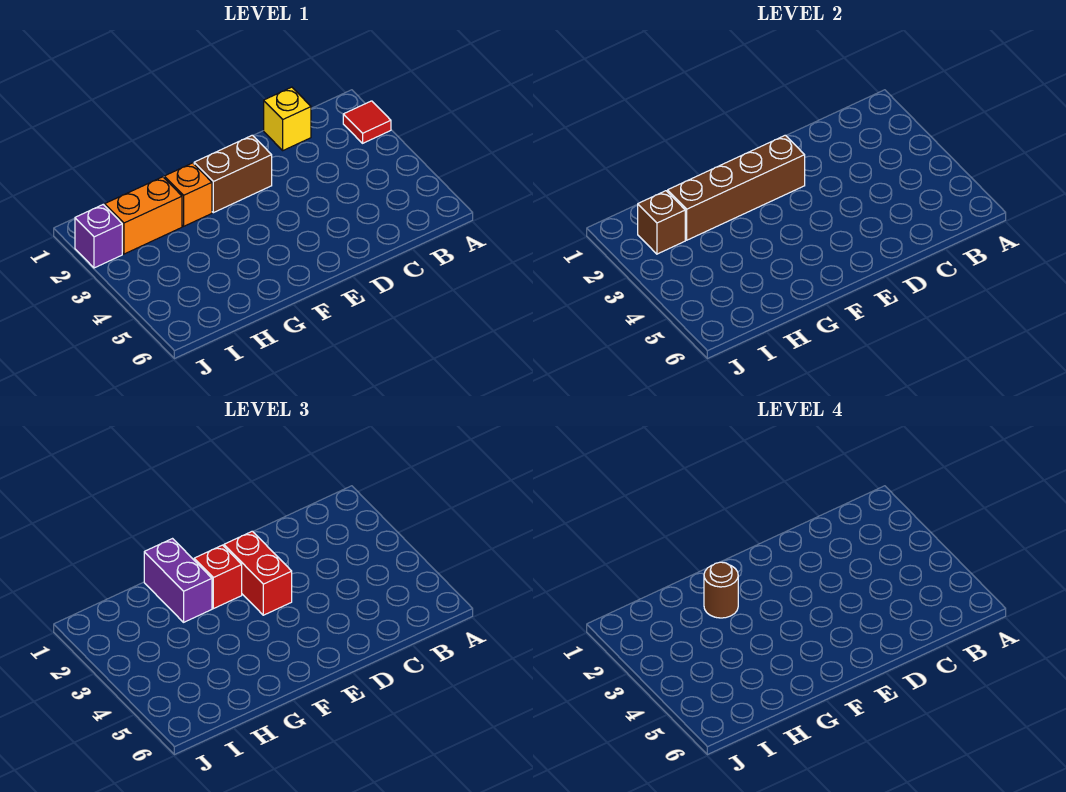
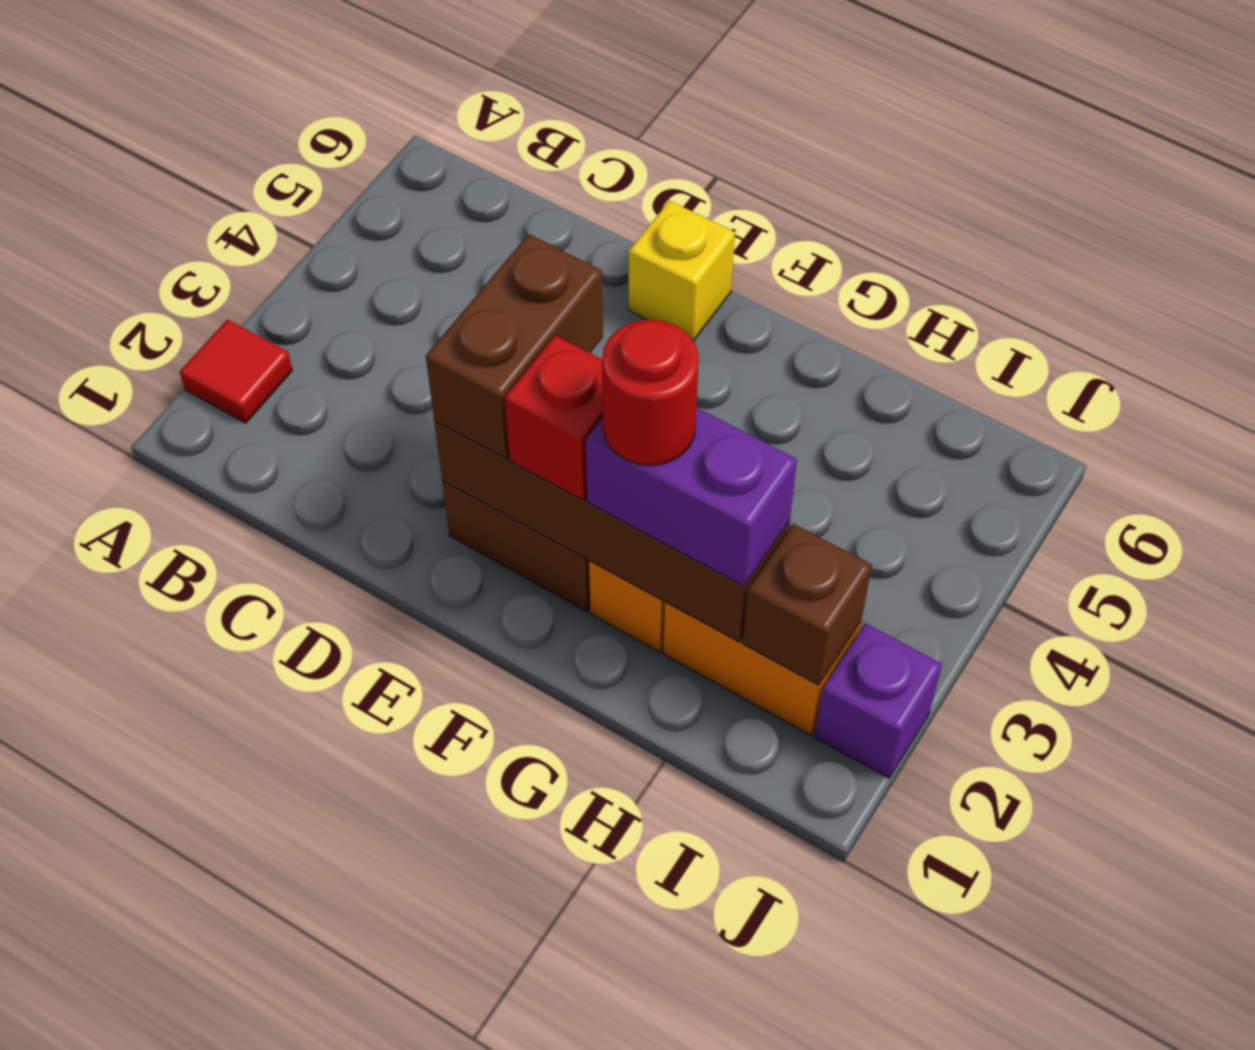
yellow brick C1 level 1 -> yellow brick E6 level 1
red brick E2:E3 level 3 -> brown brick E2:E3 level 3
purple brick G1:G2 level 3 -> purple brick G2:H2 level 3
brown round brick G2 level 4 -> red round brick G2 level 4

